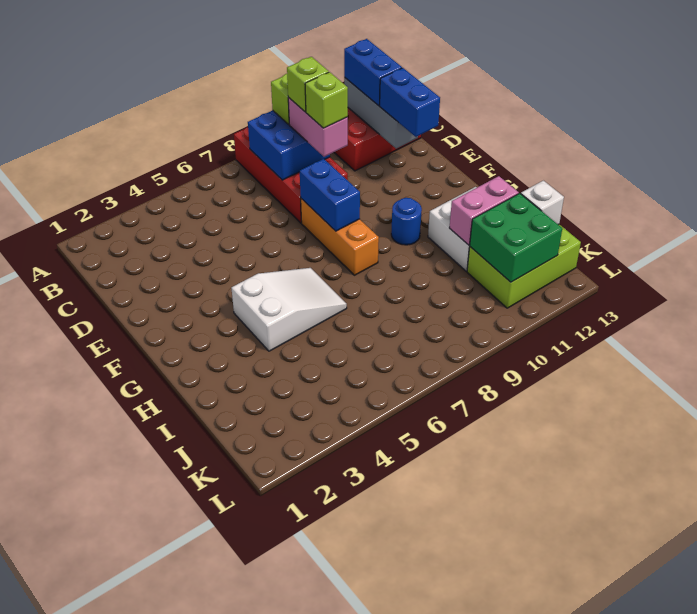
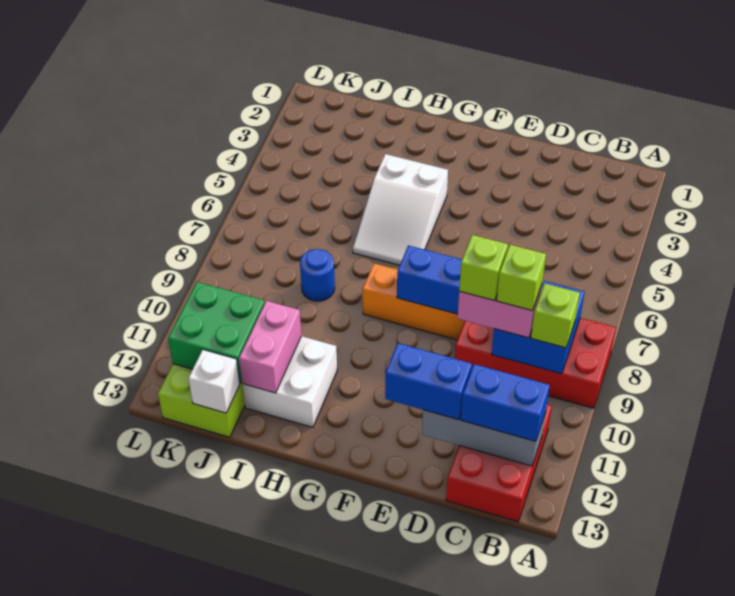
blue round brick G10 level 1 -> blue round brick I8 level 1

